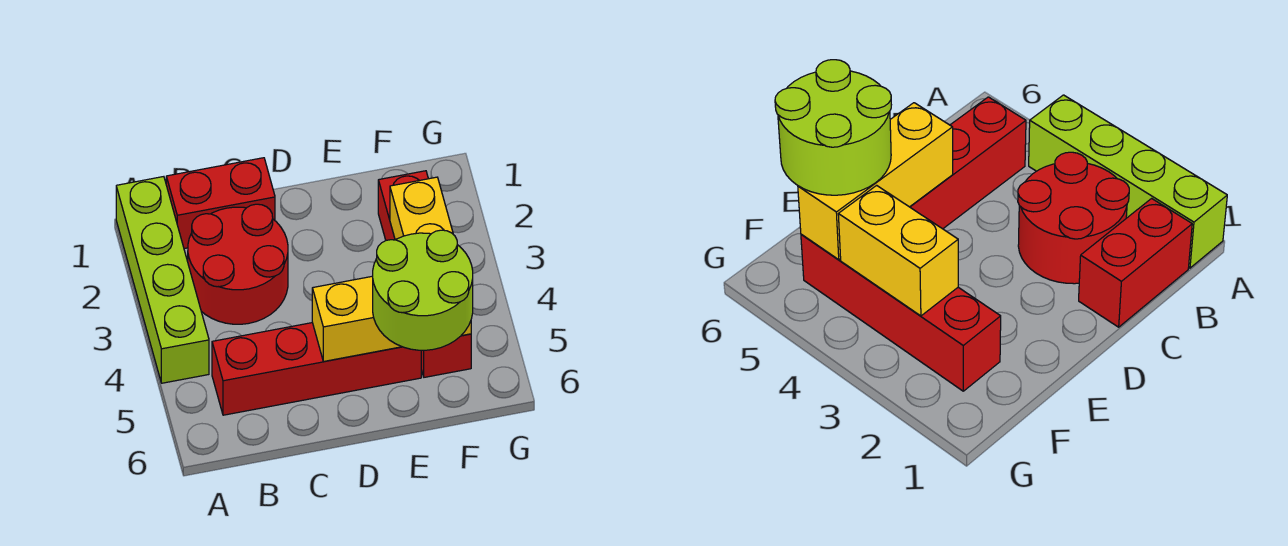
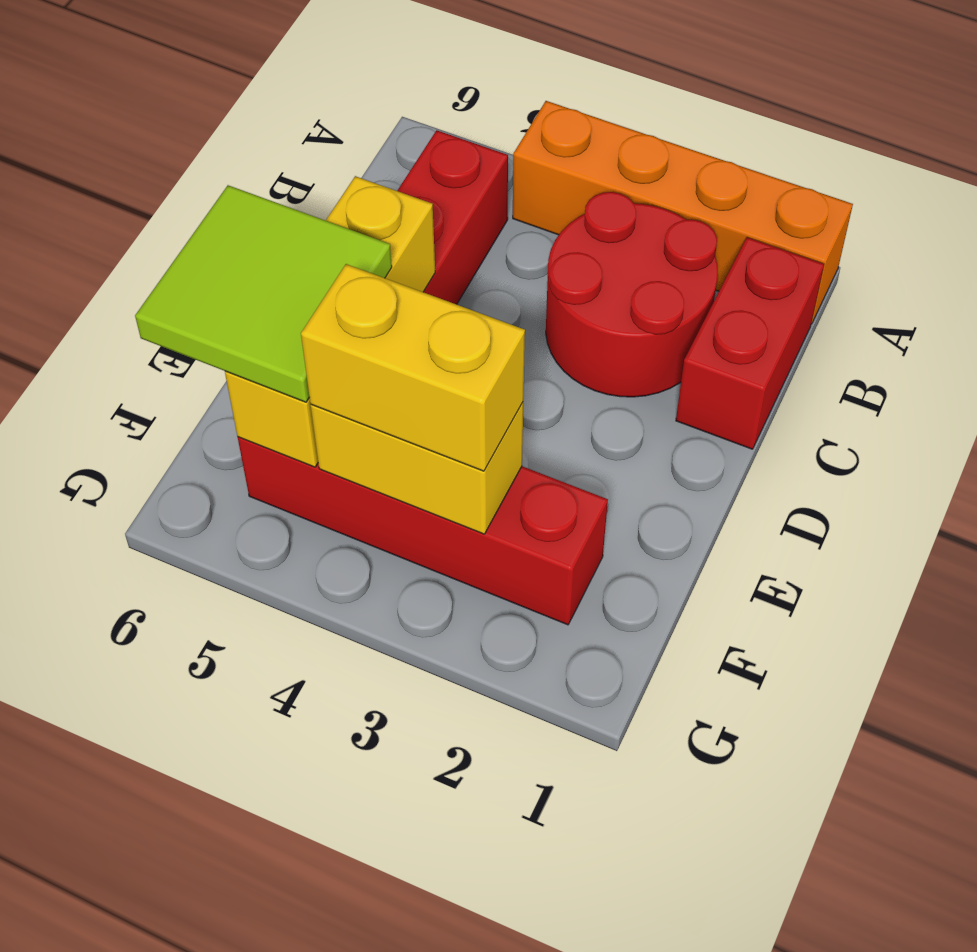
lime brick A1:A4 level 1 -> orange brick A1:A4 level 1
lime round brick E5:F6 level 3 -> lime tile E5:F6 level 3
none -> yellow brick F3:F4 level 3

